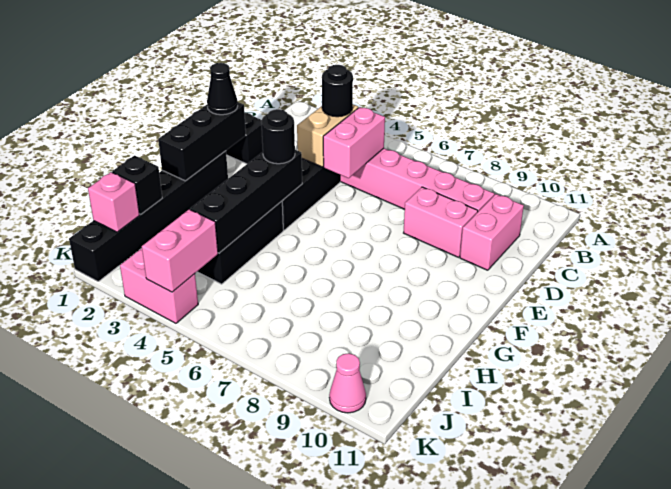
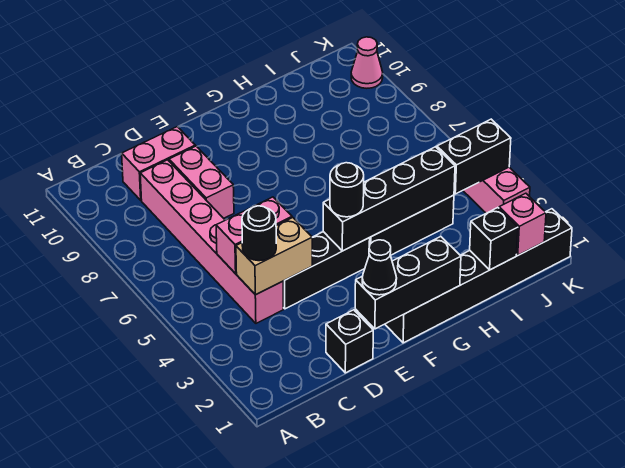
pink brick J4:K4 level 2 -> black brick J4:K4 level 2

